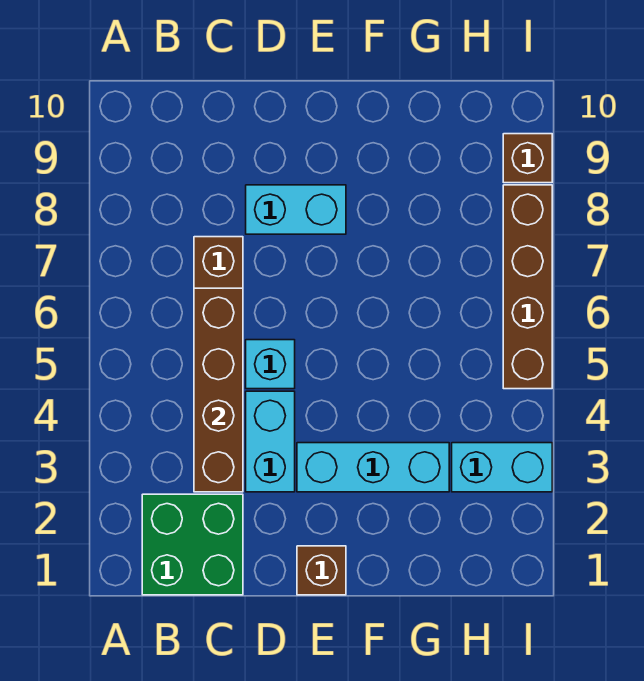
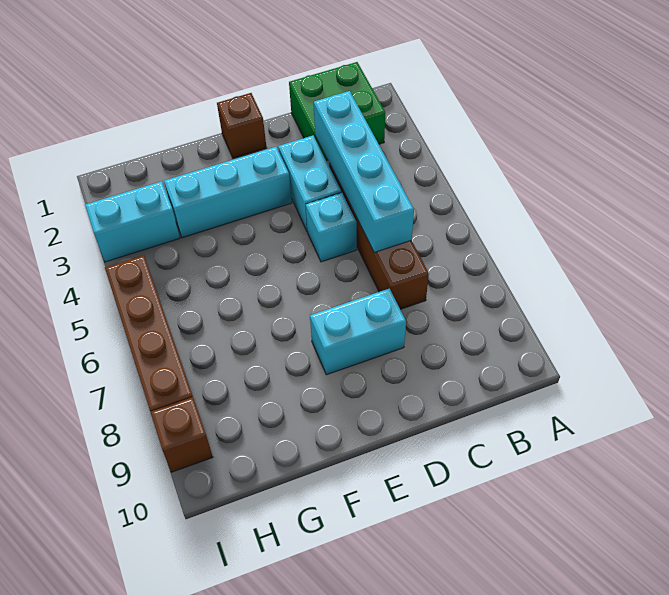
brown brick C3:C6 level 2 -> cyan brick C3:C6 level 2

